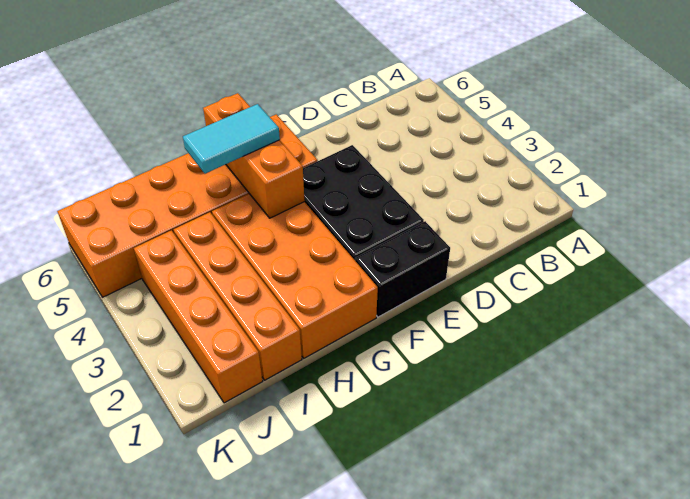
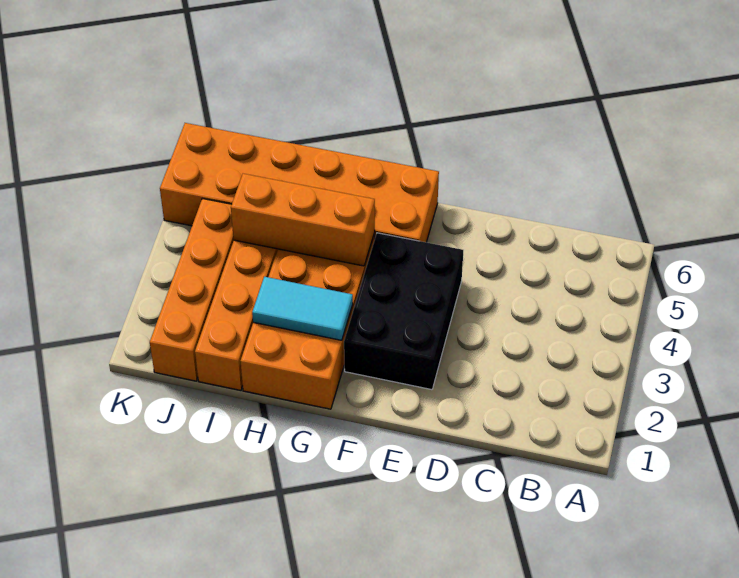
black brick E1:F1 level 1 -> none
orange brick G4:G6 level 2 -> orange brick G4:I4 level 2
cyan tile G5:H5 level 3 -> cyan tile G2:H2 level 2

